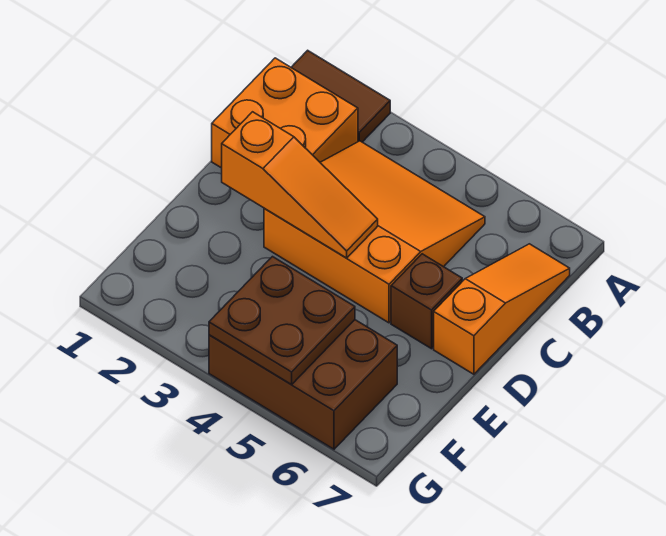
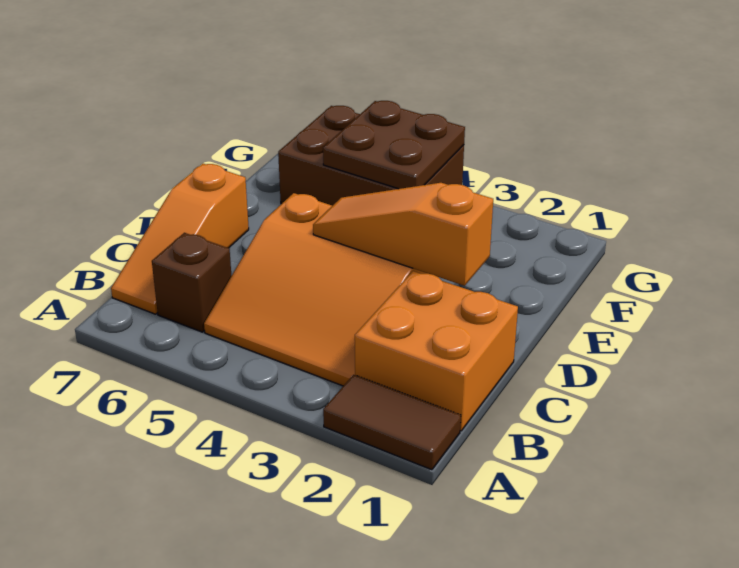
brown brick D6 level 1 -> brown brick B6 level 1

